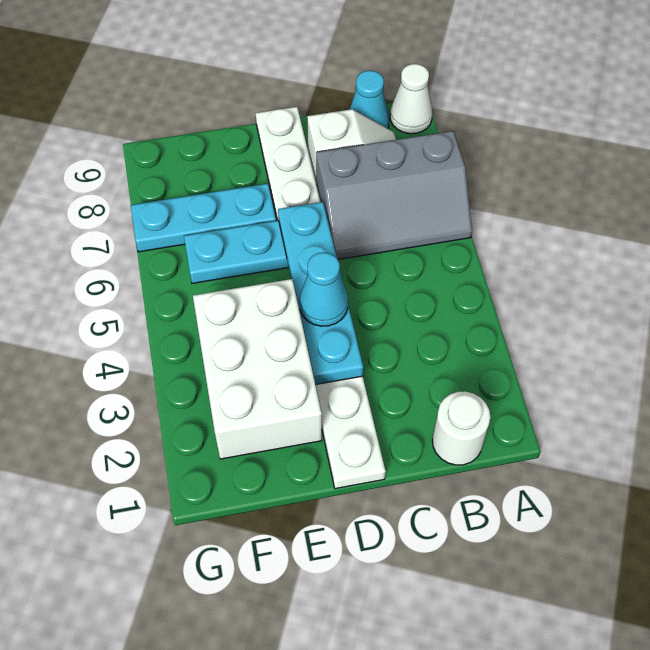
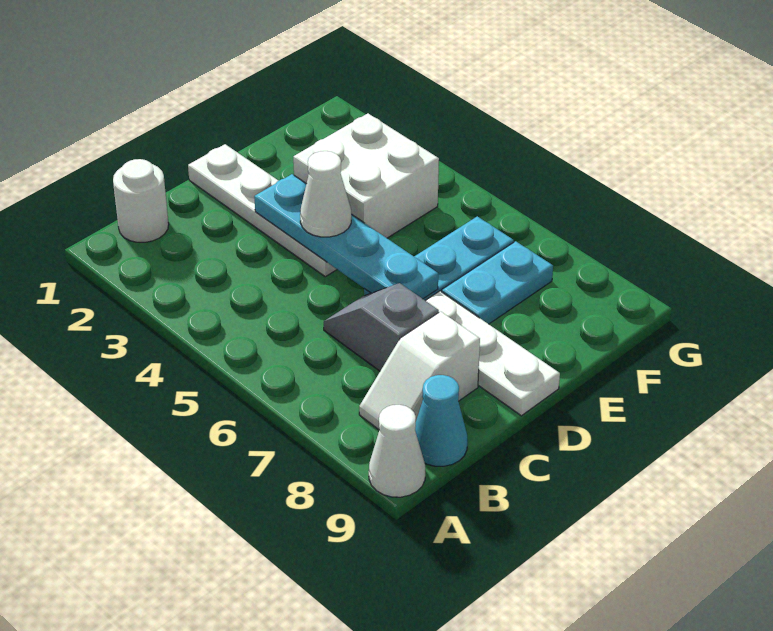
grey slope A6:C7 level 1 top 7 -> grey slope C6:C7 level 1 top 7
cyan cone D4 level 3 -> white cone D4 level 3
white brick E2:F4 level 1 -> white brick E3:F4 level 1
cyan plate E7:G7 level 1 -> cyan plate E7:F7 level 1

